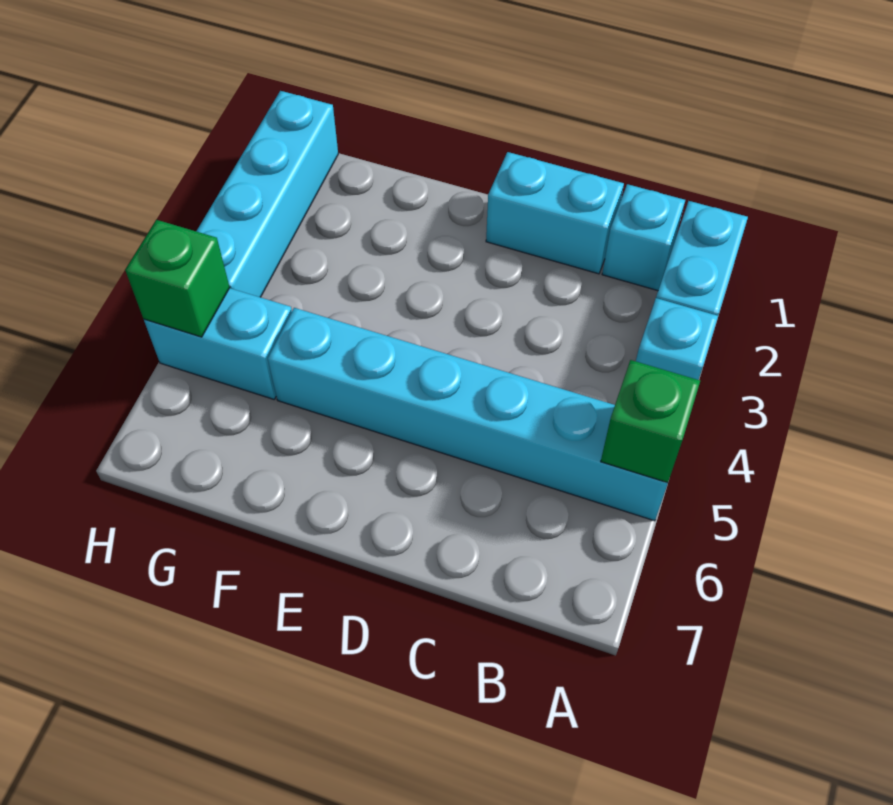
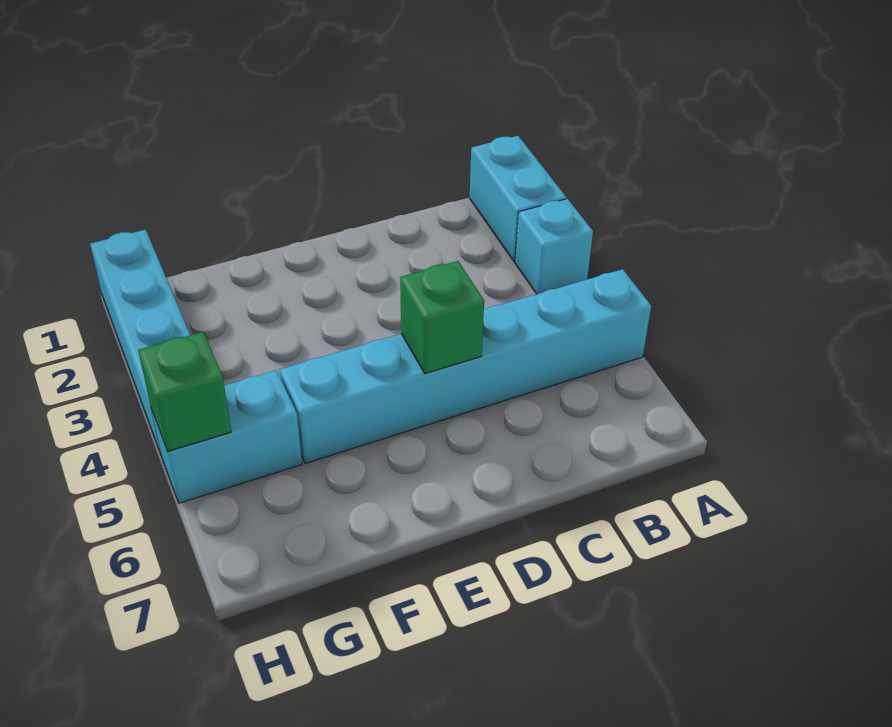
green brick A5 level 2 -> green brick D5 level 2
cyan brick B1 level 1 -> none
cyan brick C1:D1 level 1 -> none

